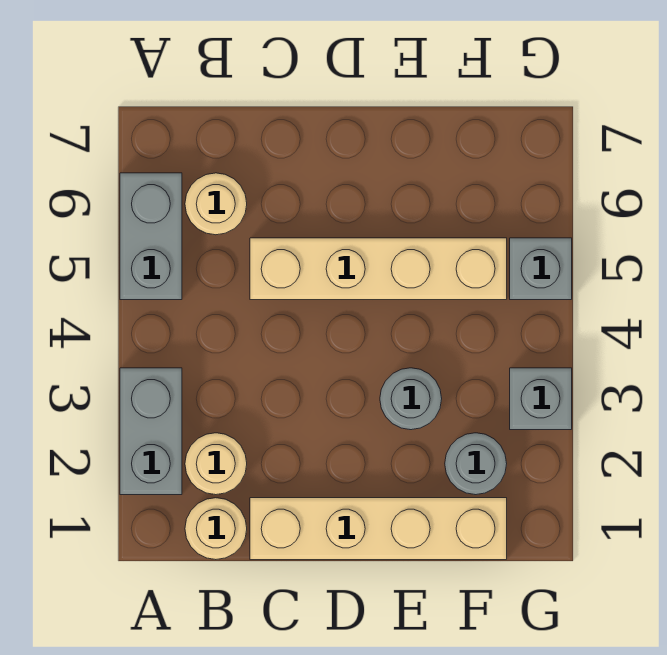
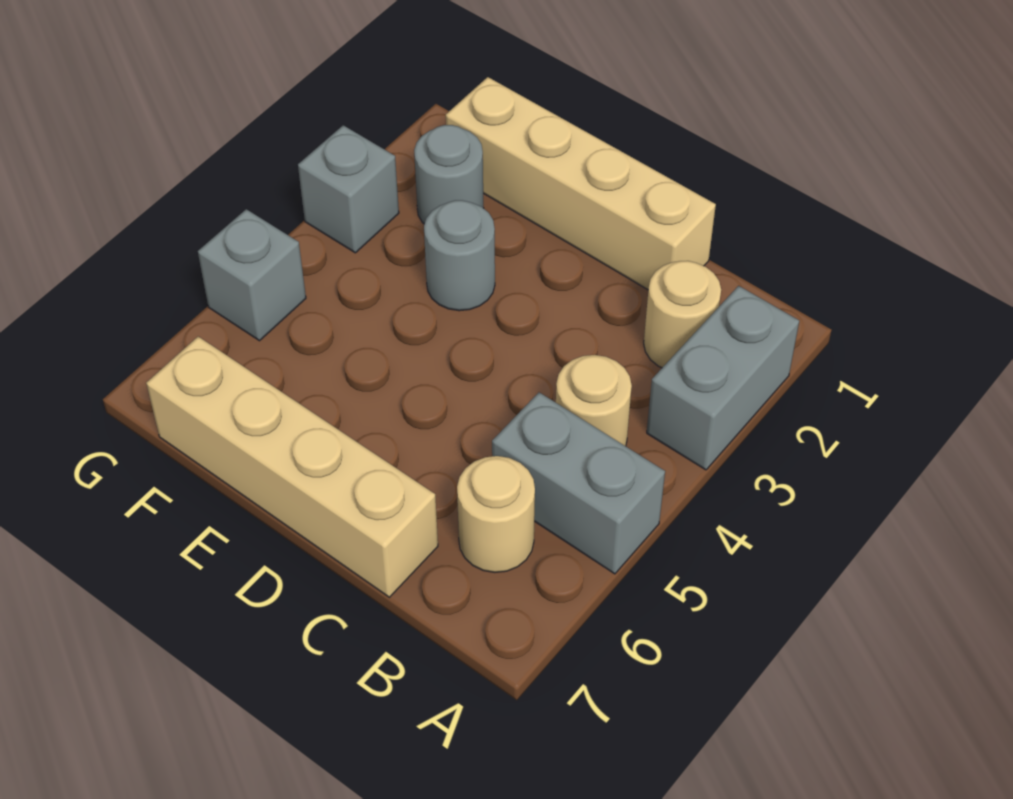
grey brick A5:A6 level 1 -> grey brick A5:B5 level 1
tan round brick B1 level 1 -> tan round brick B4 level 1
tan brick C5:F5 level 1 -> tan brick C7:F7 level 1

